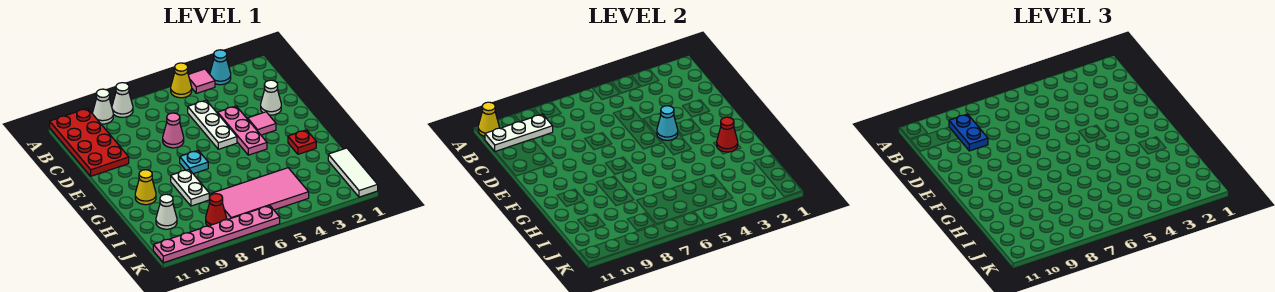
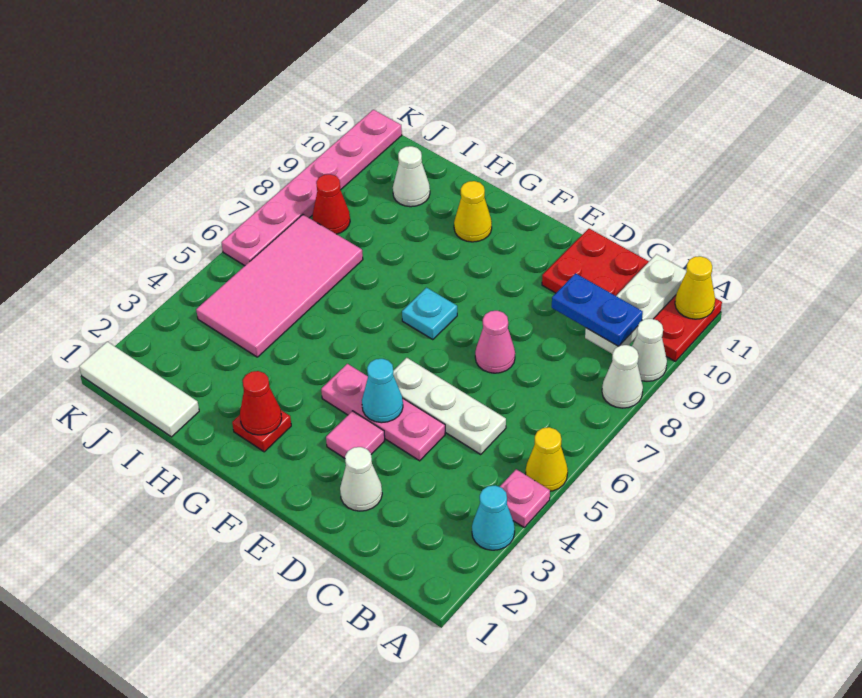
pink tile A4 level 1 -> pink plate A4 level 1
white plate G8:H8 level 1 -> none

